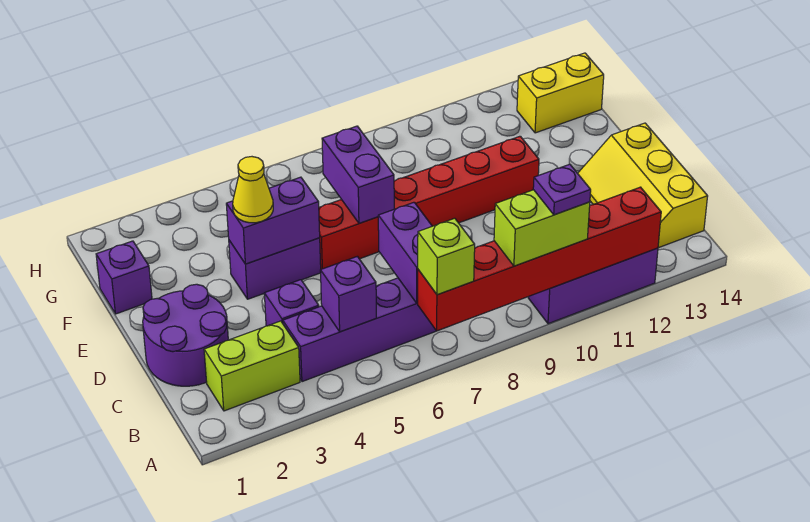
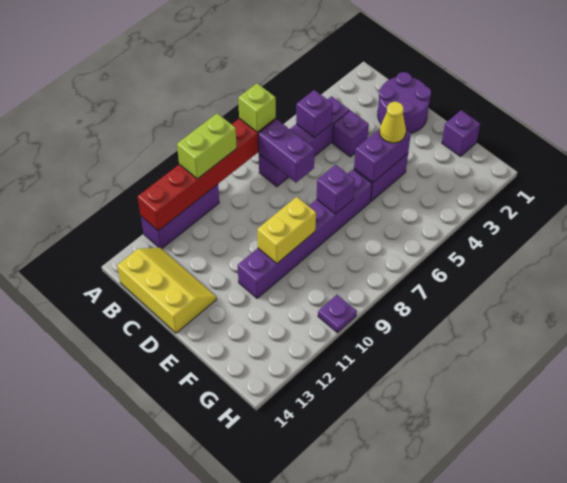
purple plate A10 level 4 -> purple plate H10 level 1
lime brick B2:B3 level 1 -> none
red brick E6:E11 level 1 -> purple brick E6:E11 level 1
purple brick E7:F7 level 2 -> purple brick E7 level 2
yellow brick G13:G14 level 1 -> yellow brick E9:E10 level 2

